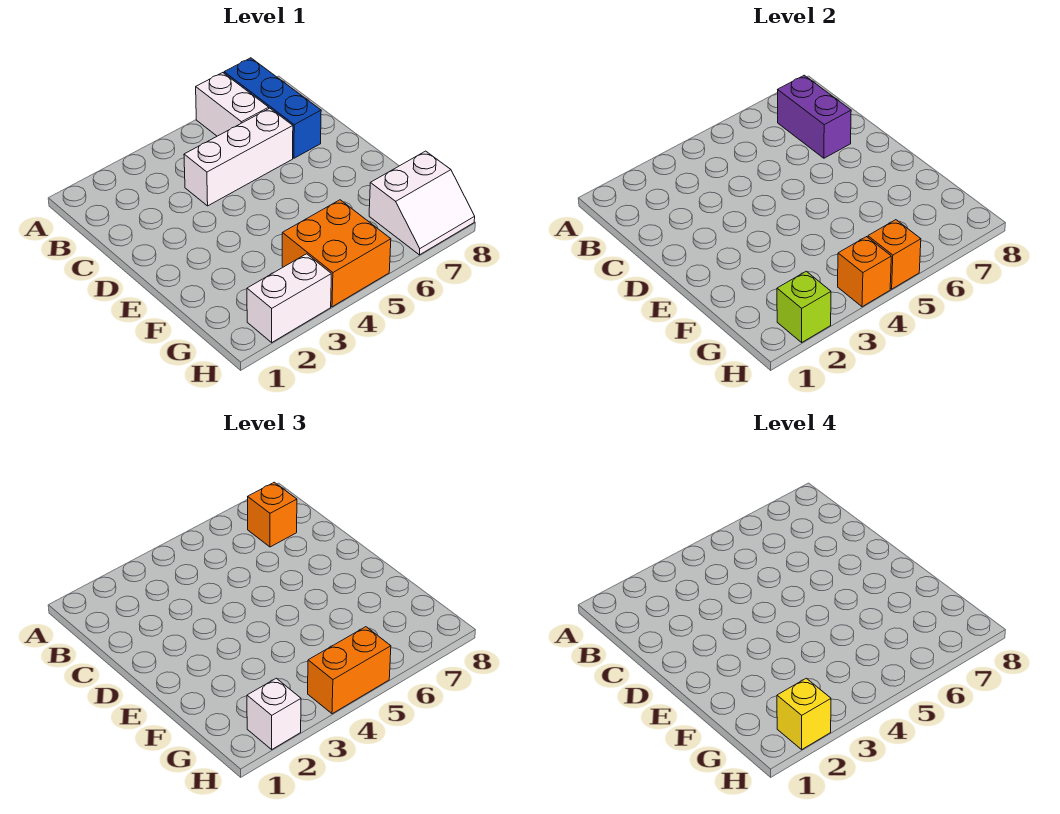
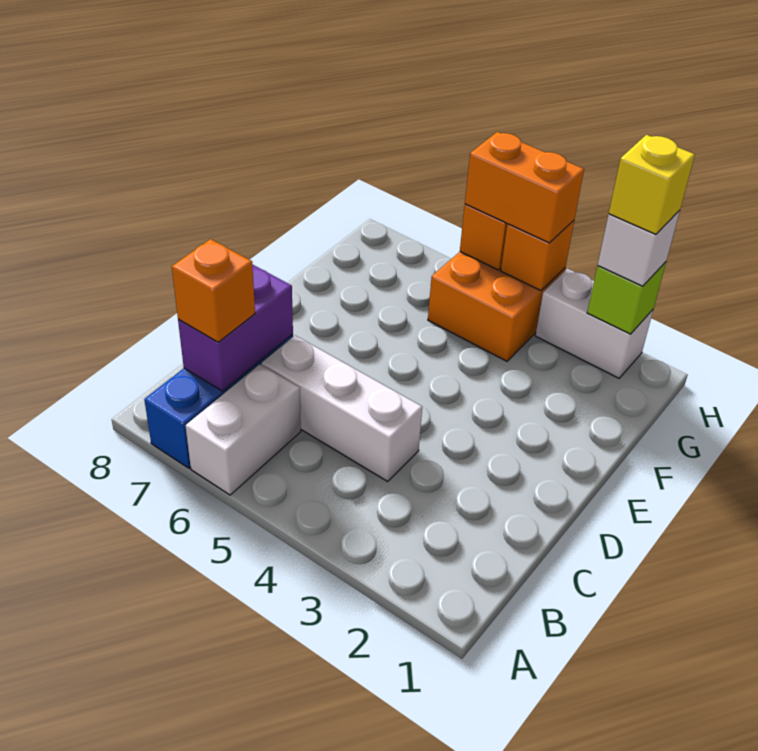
white slope G7:H8 level 1 top G -> none

